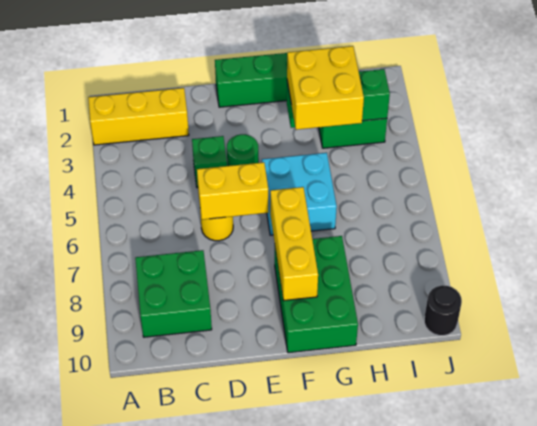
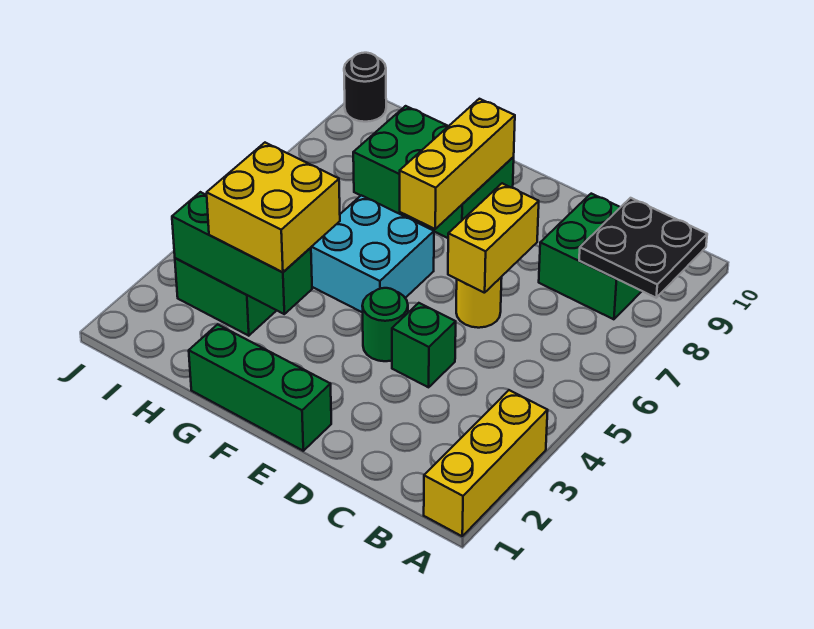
yellow brick A2:C2 level 1 -> yellow brick A1:A3 level 1
none -> black plate A8:B9 level 2
yellow brick D6:E6 level 2 -> yellow brick D6:D7 level 2
green brick F8:G10 level 1 -> green brick F8:H9 level 1

